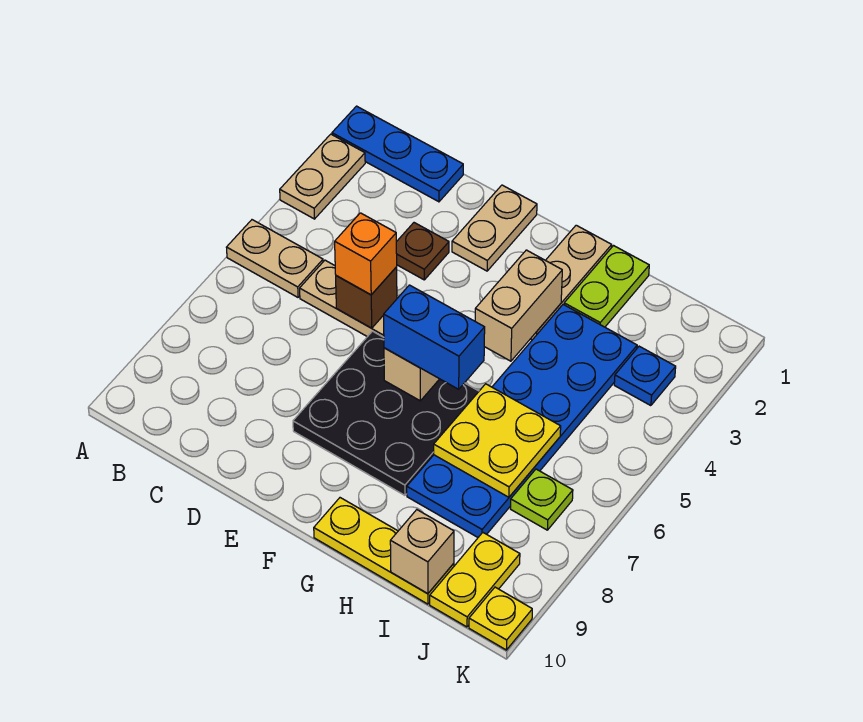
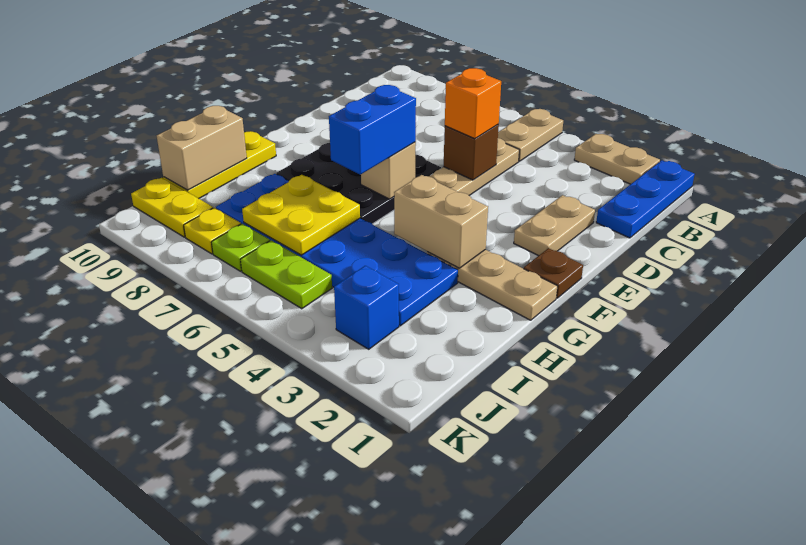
brown plate D3 level 1 -> brown plate F1 level 1
tan plate E1:E2 level 1 -> tan plate D2:E2 level 1
lime plate H1:H2 level 1 -> lime plate J5:J6 level 1
tan brick I10 level 2 -> tan brick H10:I10 level 2
blue plate J3 level 1 -> blue brick J3 level 1
yellow plate K10 level 1 -> yellow plate J8 level 1

